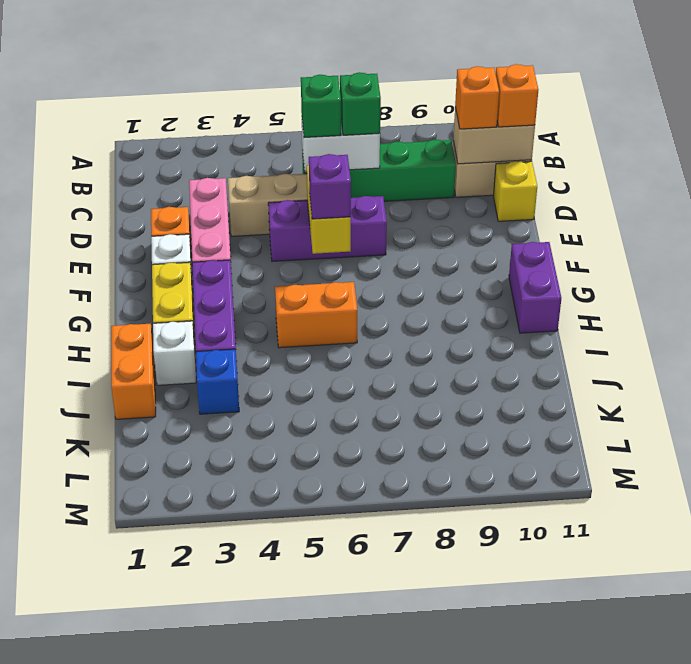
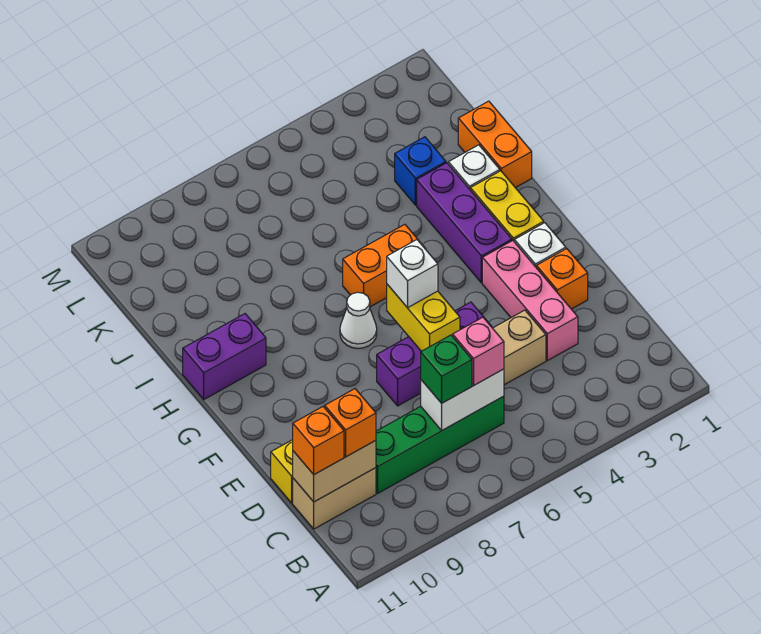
green brick C6 level 3 -> pink brick C6 level 3
purple brick F6 level 3 -> white brick F6 level 3
none -> white cone G7 level 1
purple brick G11:H11 level 1 -> purple brick H10:H11 level 1

